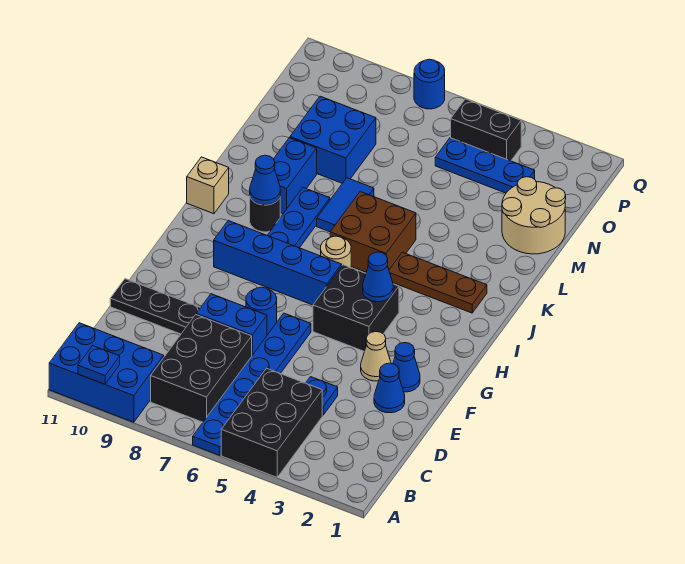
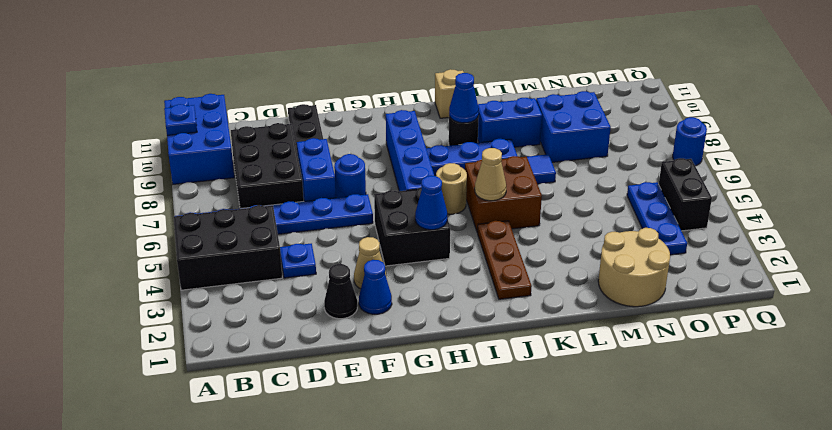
black brick B7:D8 level 1 -> black brick C7:D9 level 1
blue cone E2 level 1 -> black cone E2 level 1
none -> tan cone J5 level 2

